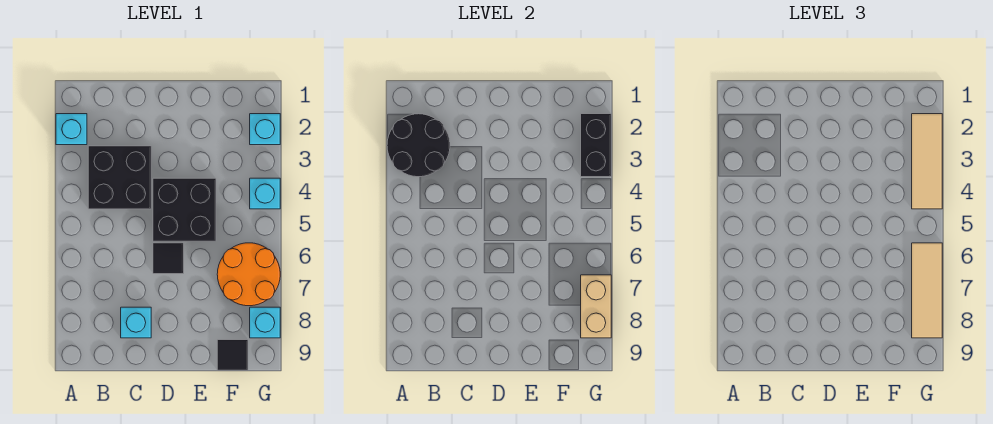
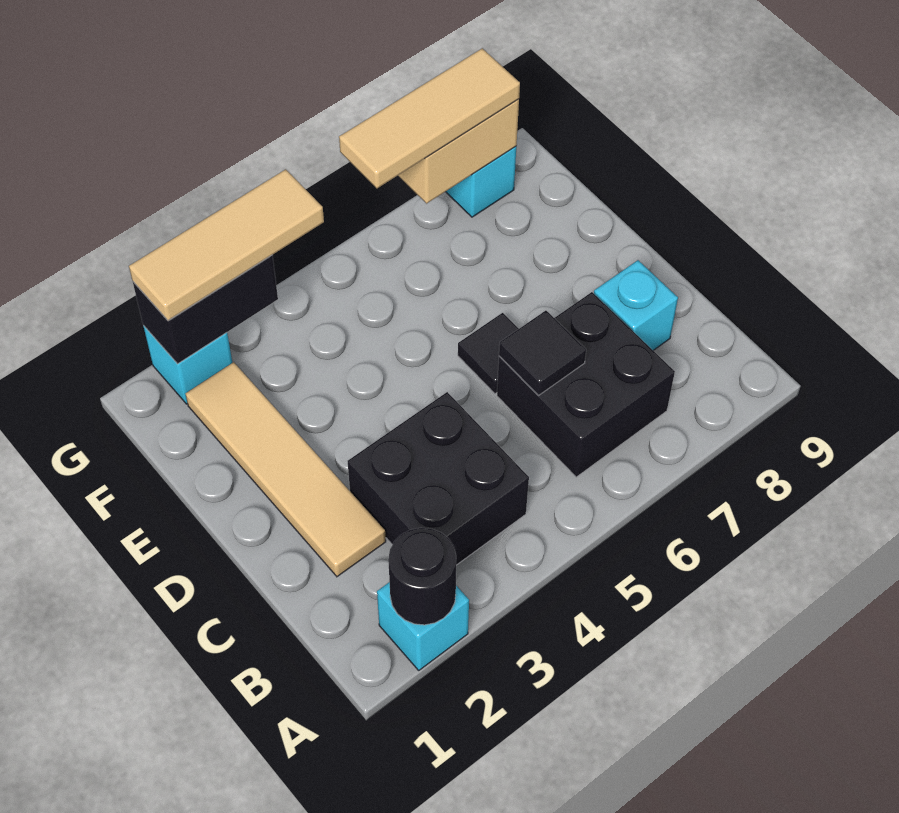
black round brick A2:B3 level 2 -> black round brick A2 level 2
none -> tan tile C2:F2 level 1
black brick D4:E5 level 1 -> black brick B6:C7 level 1
orange round brick F6:G7 level 1 -> none
black tile F9 level 1 -> black tile C6 level 2
cyan brick G4 level 1 -> none

